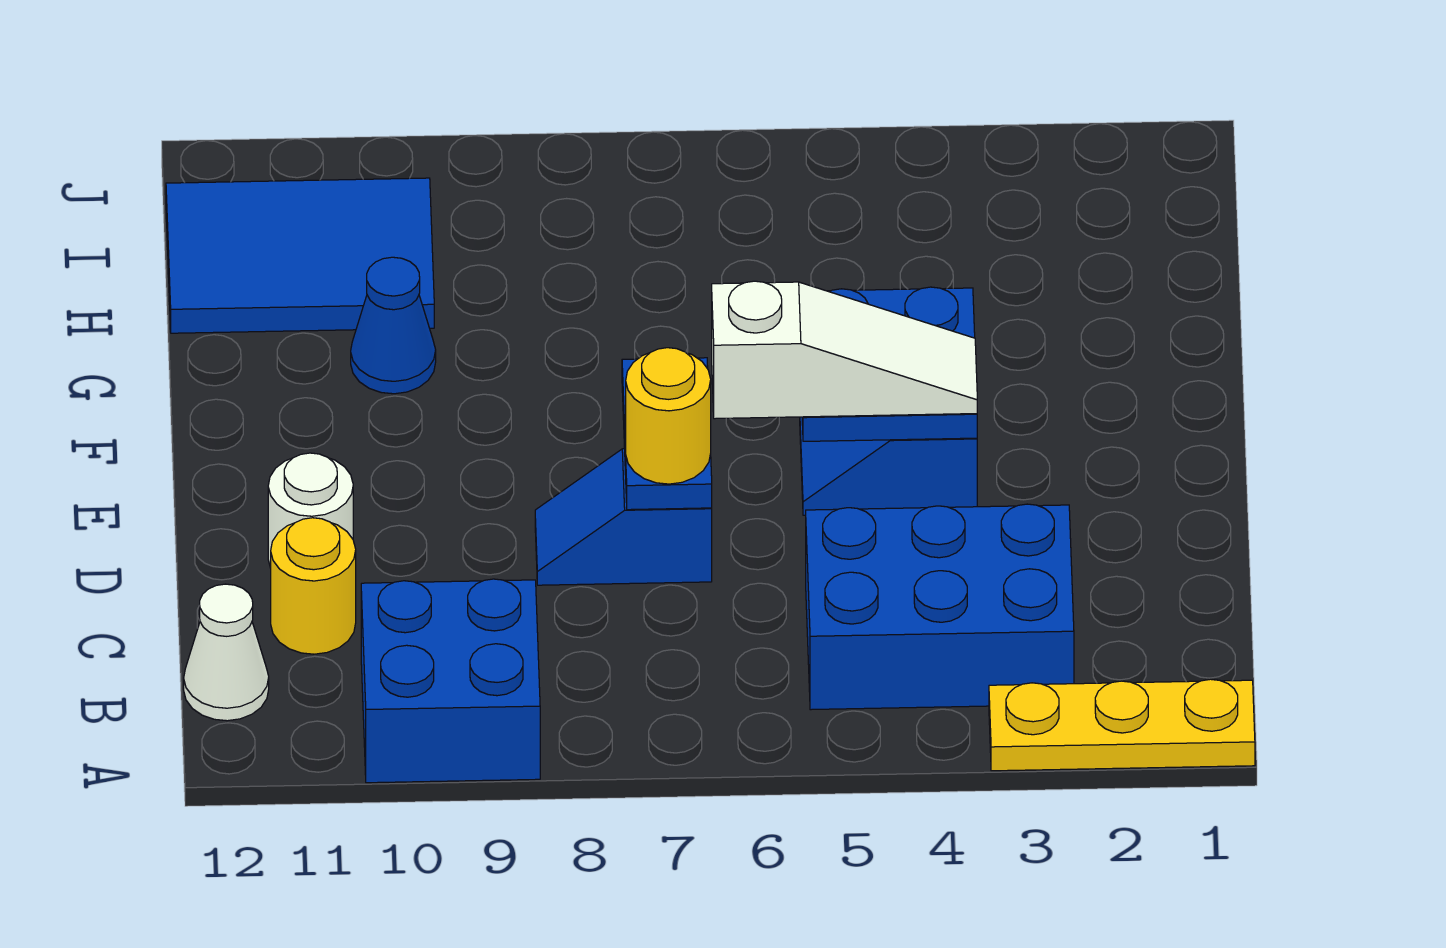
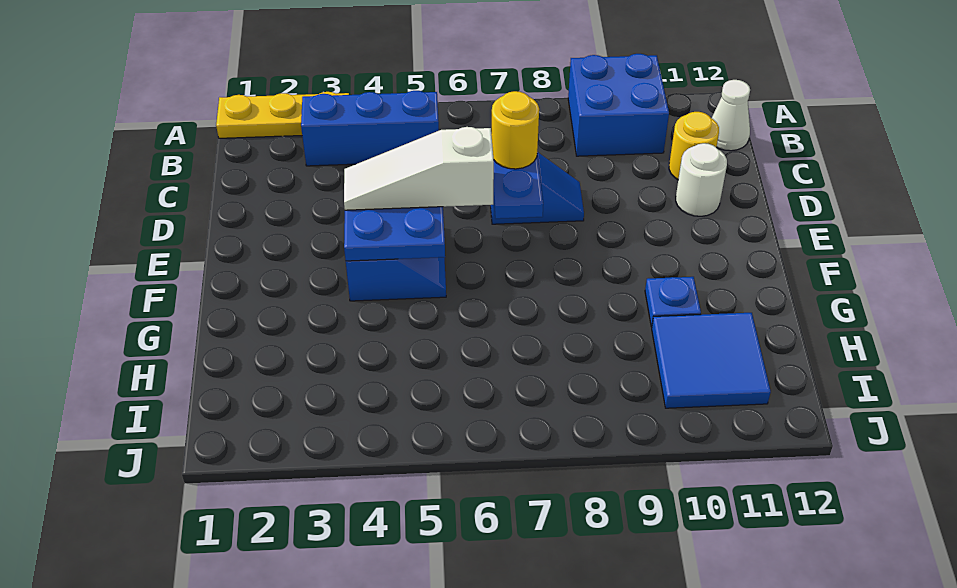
blue brick B3:C5 level 1 -> blue brick B3:B5 level 1
blue cone G10 level 1 -> blue plate G10 level 1
blue tile H10:I12 level 1 -> blue tile H10:I11 level 1

